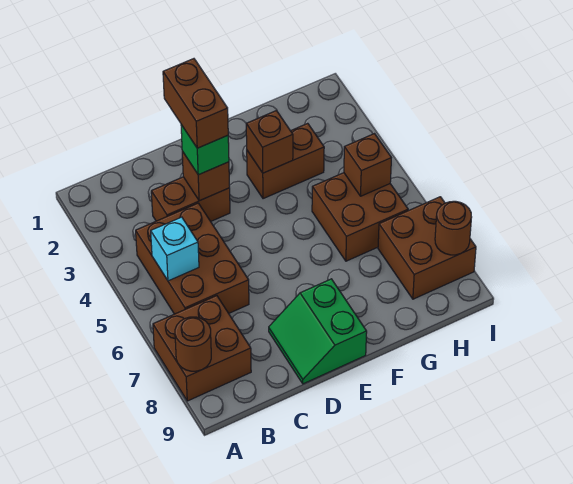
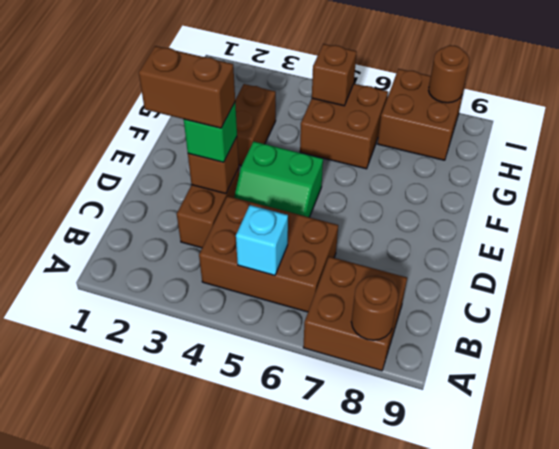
green slope D8:E9 level 1 top E -> green slope D4:E5 level 1 top E
brown brick F3 level 2 -> none

